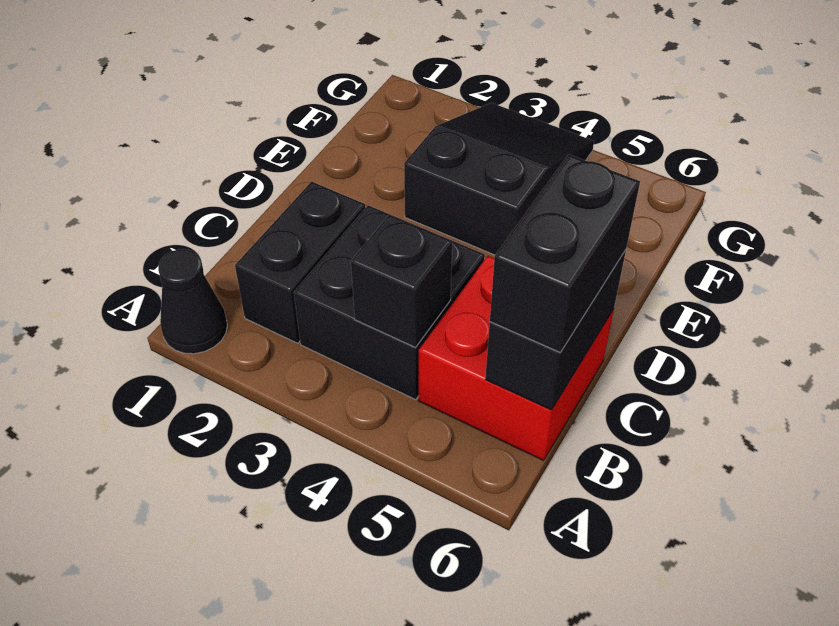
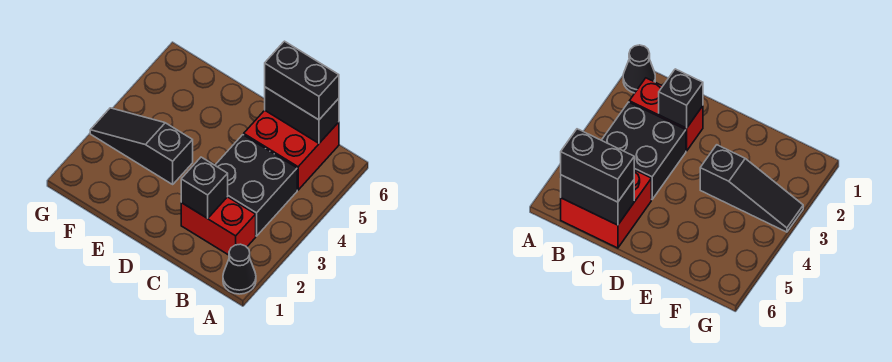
black brick B2:C2 level 1 -> red brick B2:C2 level 1
black brick B4 level 2 -> black brick C2 level 2
black slope E3:G4 level 1 top E -> black slope E3:G3 level 1 top E

